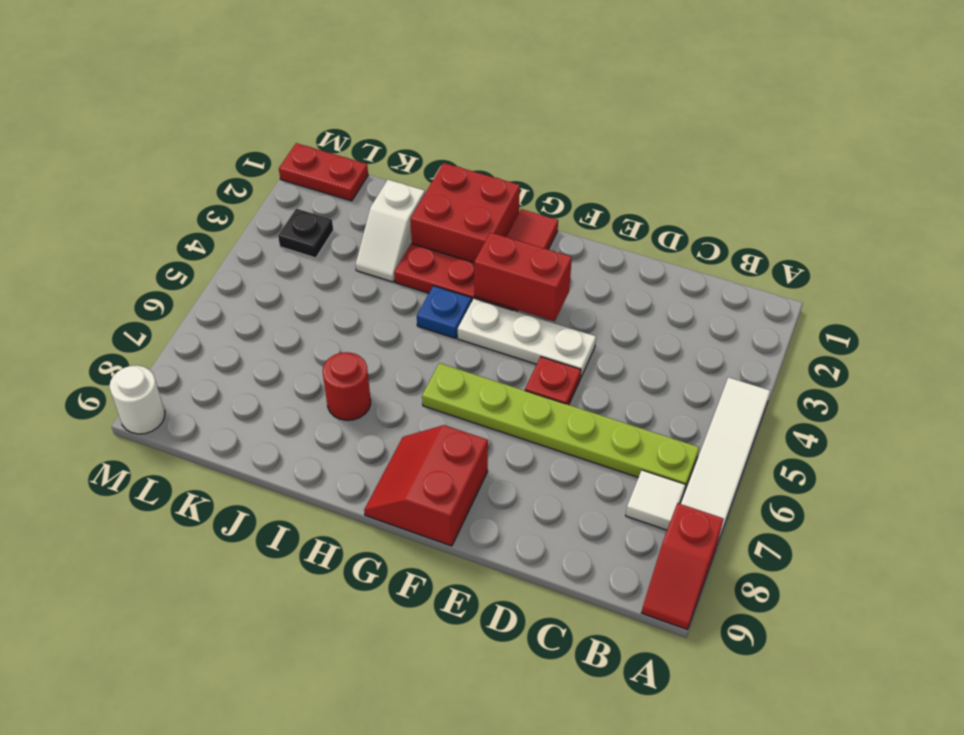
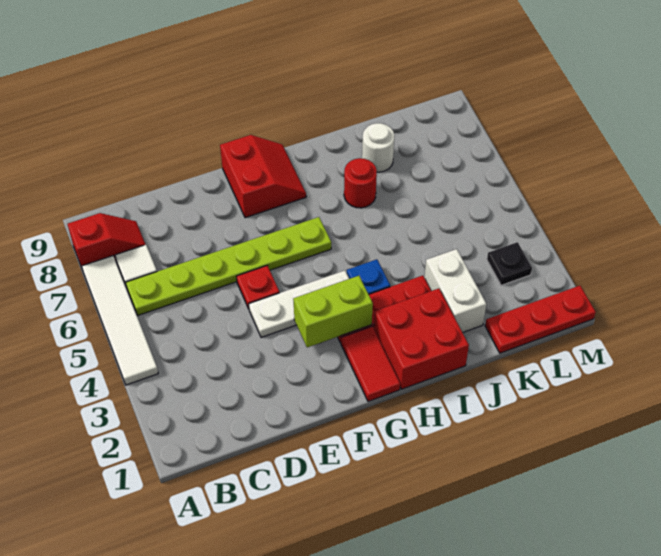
red slope A8:A9 level 1 top 8 -> red slope A8:B8 level 1 top A
red brick F3:G3 level 2 -> lime brick F3:G3 level 2
white slope J2:J3 level 1 top 2 -> white brick J2:J3 level 1
red plate L1:M1 level 1 -> red plate K1:M1 level 1
white round brick M9 level 1 -> white round brick J8 level 1

